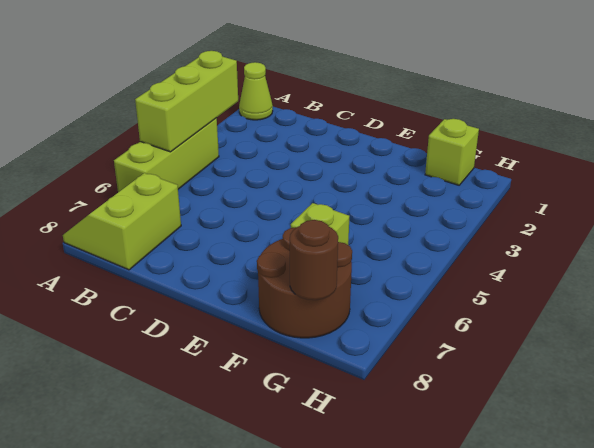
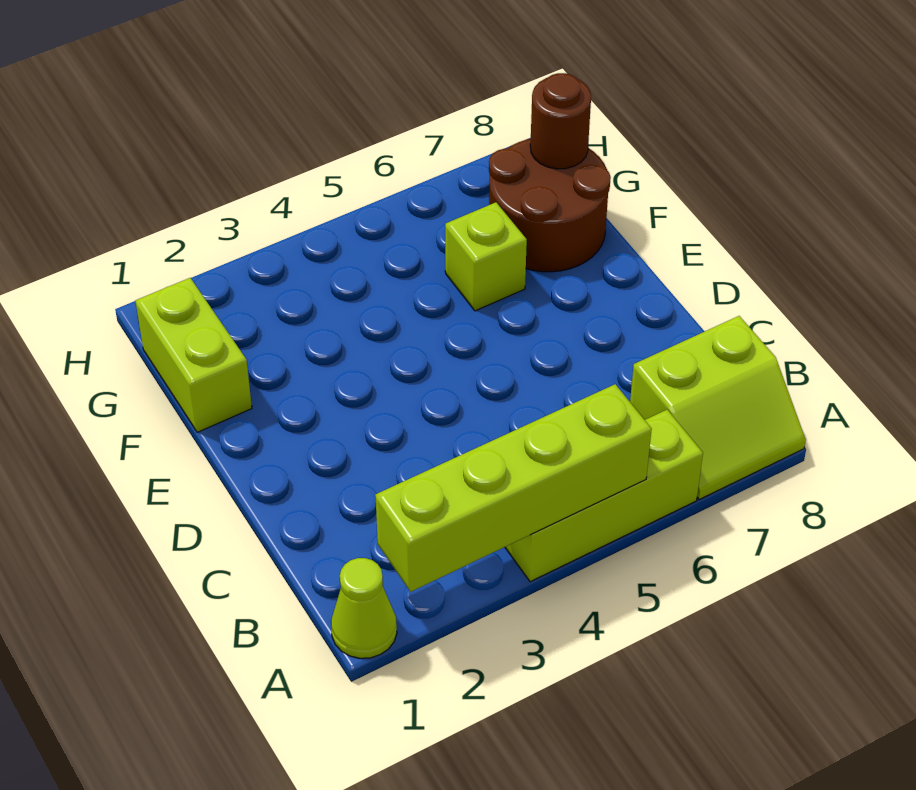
lime brick A3:A5 level 2 -> lime brick A2:A5 level 2
lime brick G1 level 1 -> lime brick F1:G1 level 1

